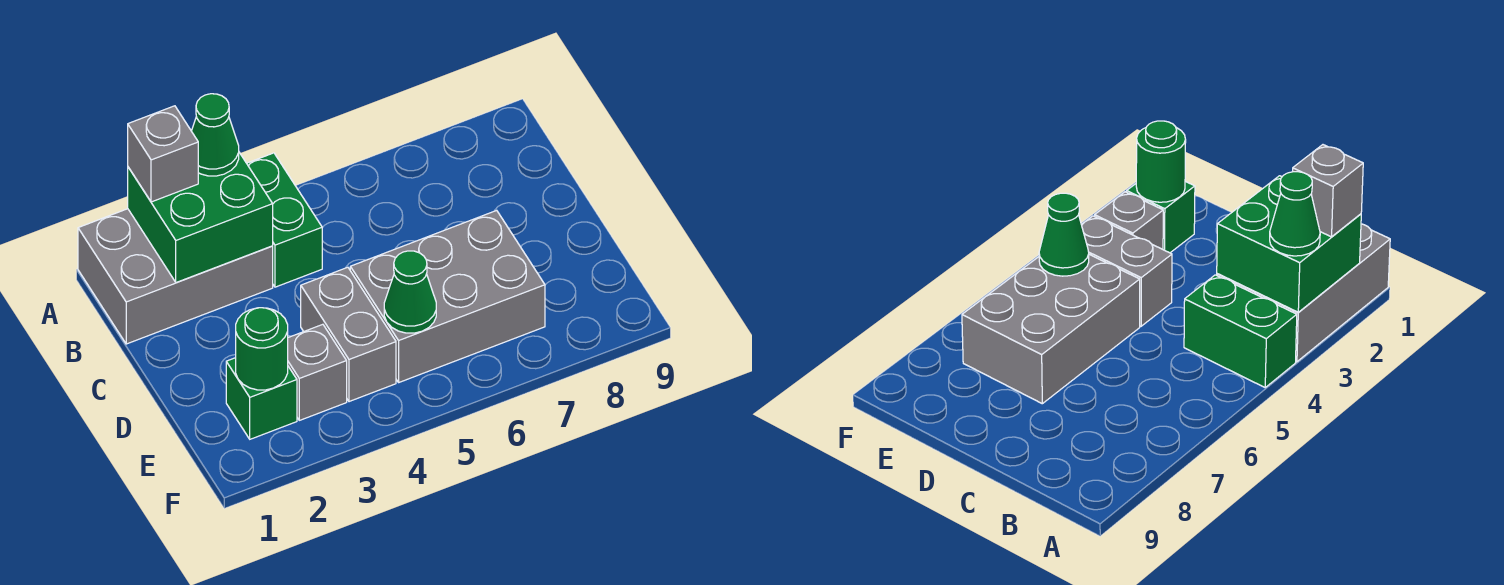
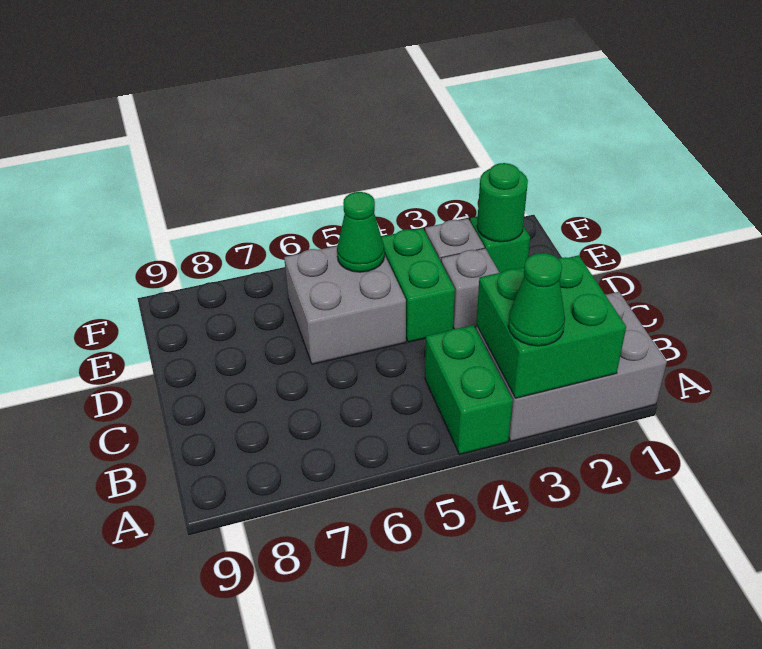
grey brick A2 level 3 -> grey brick D3 level 1
grey brick D4:E4 level 1 -> green brick D4:E4 level 1
grey brick D5:E7 level 1 -> grey brick D5:E6 level 1

